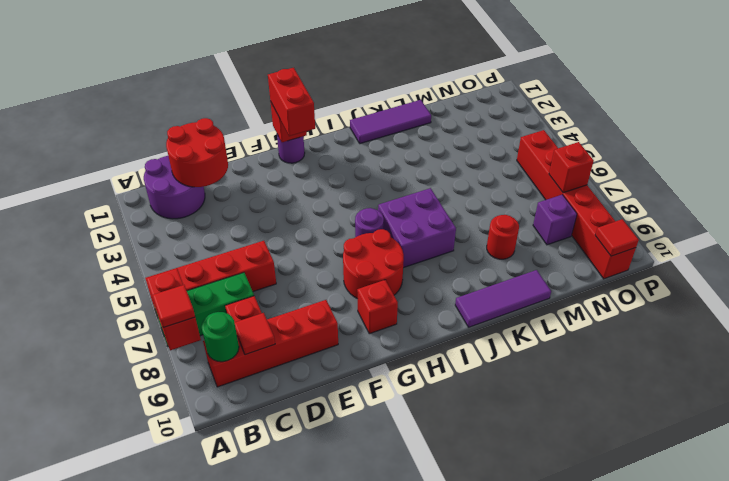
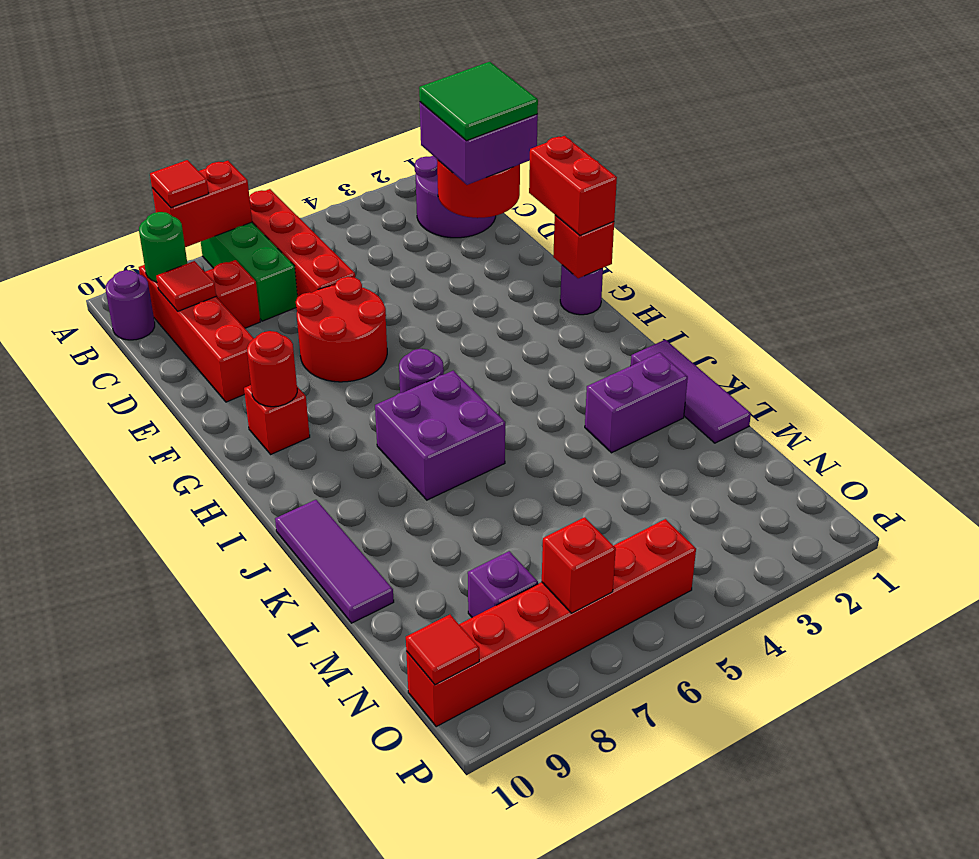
none -> purple round brick B10 level 1
none -> purple brick C1:D2 level 3
none -> green tile C1:D2 level 4
red brick G1:G2 level 3 -> red brick F1:G1 level 3
red round brick G7:H8 level 1 -> red round brick E6:F7 level 1
none -> purple brick K2:K3 level 1
red round brick L8 level 1 -> red round brick G9 level 2

